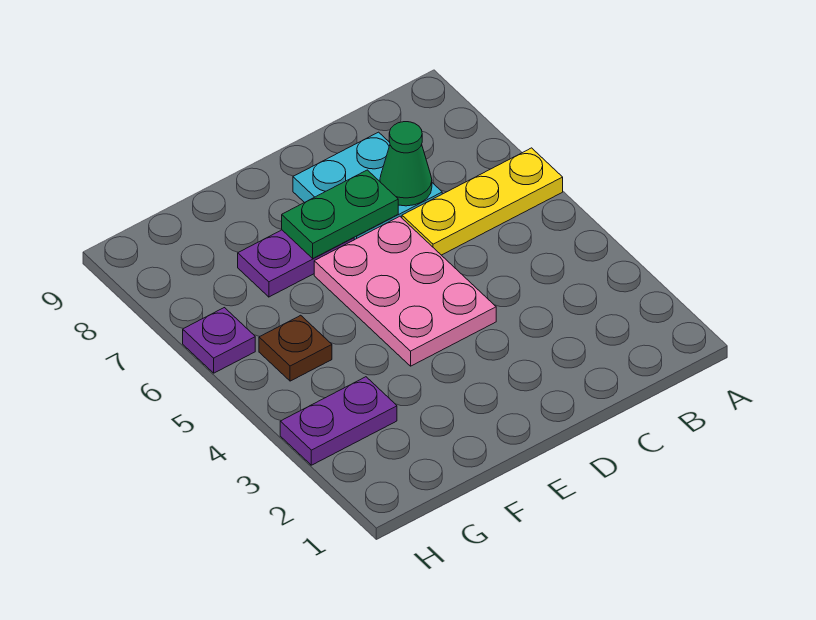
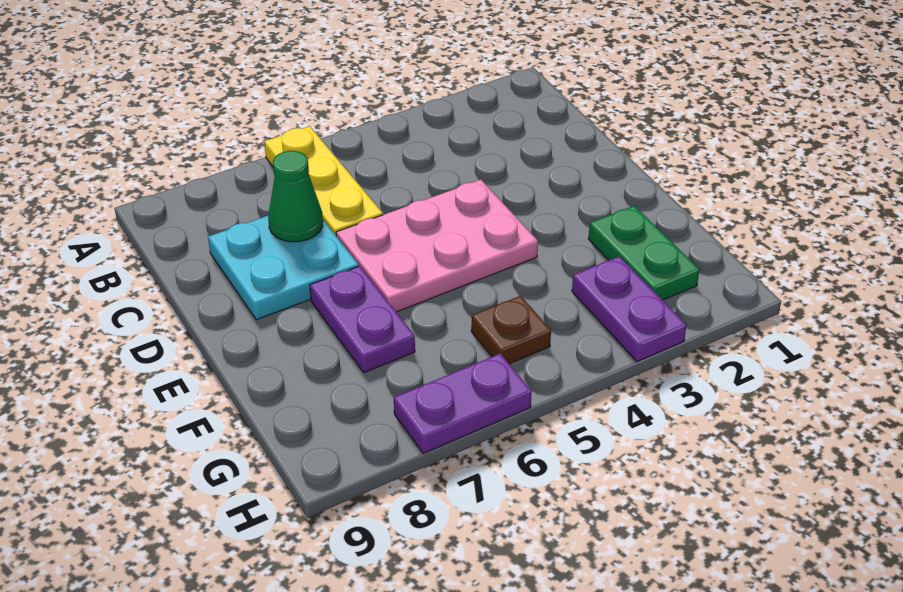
green plate D7:E7 level 2 -> green plate F2:G2 level 1
purple plate H6 level 1 -> purple plate H6:H7 level 1

